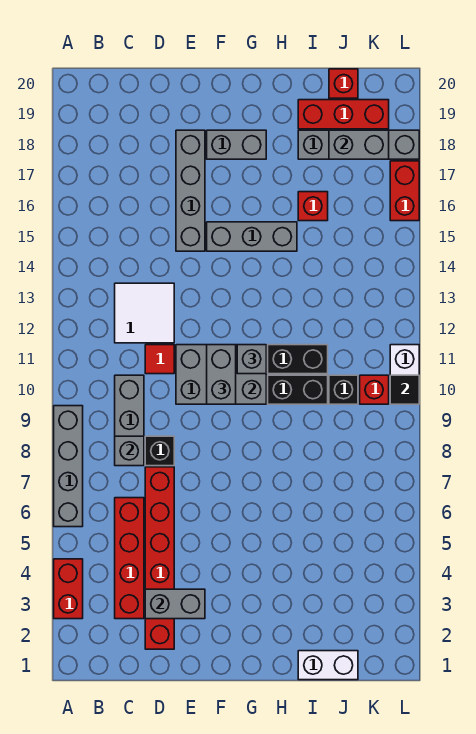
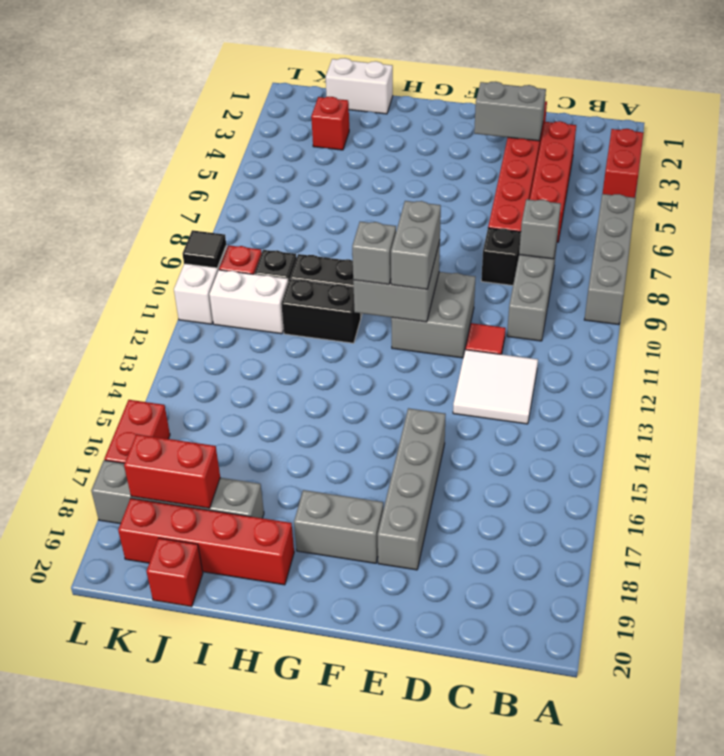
grey brick F15:H15 level 1 -> none
red brick I16 level 1 -> red brick J3 level 1
red brick I19:K19 level 1 -> red brick H19:K19 level 1
none -> white brick J11:K11 level 1
grey brick J18:K18 level 2 -> red brick J18:K18 level 2

